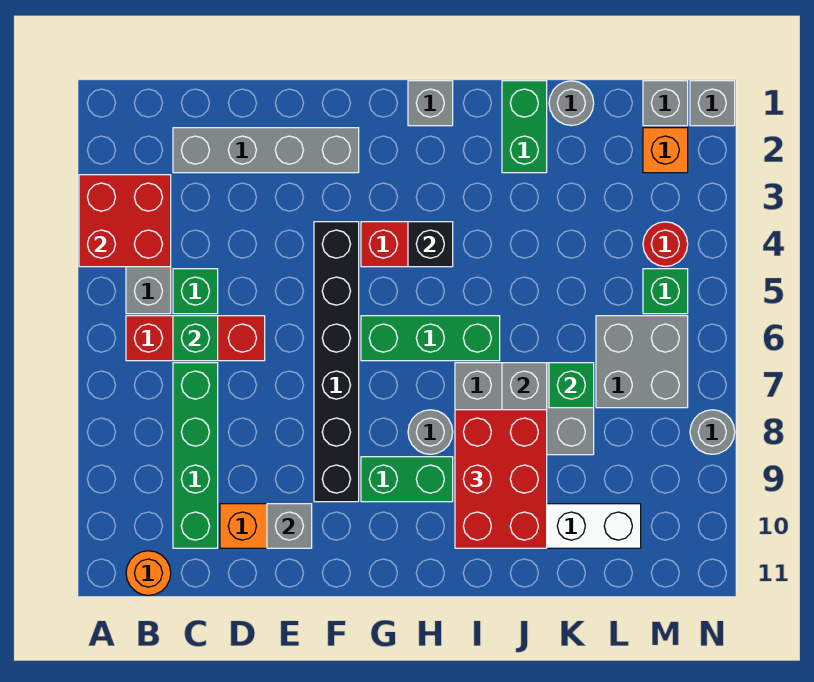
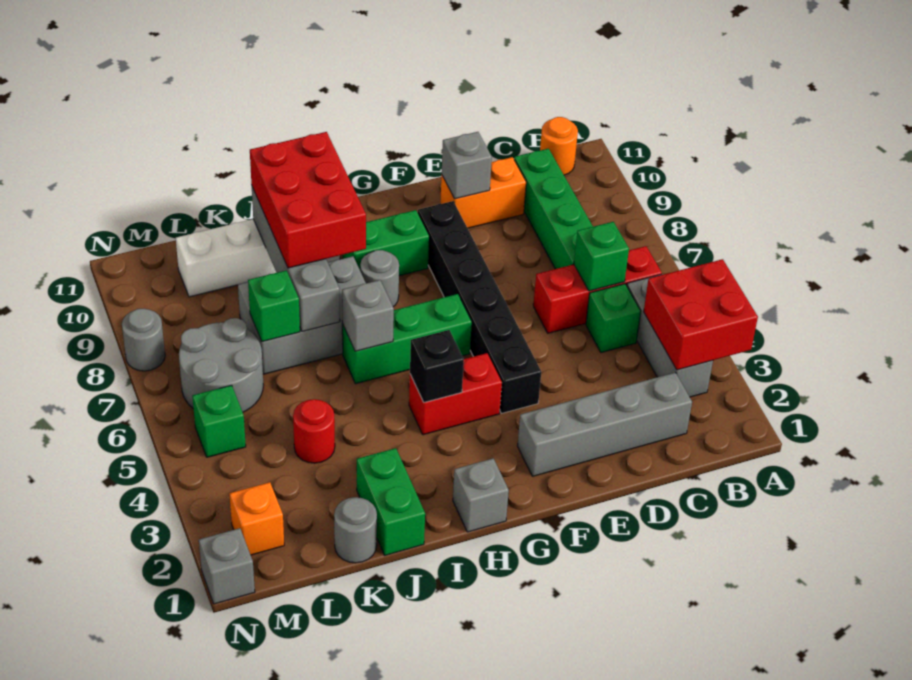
grey brick L6:M7 level 1 -> grey round brick L6:M7 level 1
grey brick M1 level 1 -> grey brick I6 level 2
red round brick M4 level 1 -> red round brick K4 level 1

